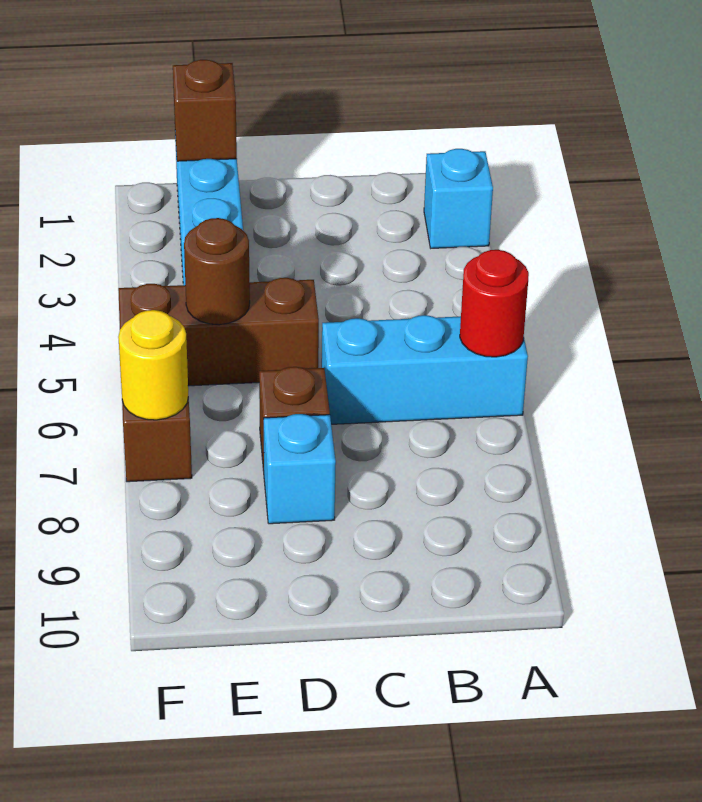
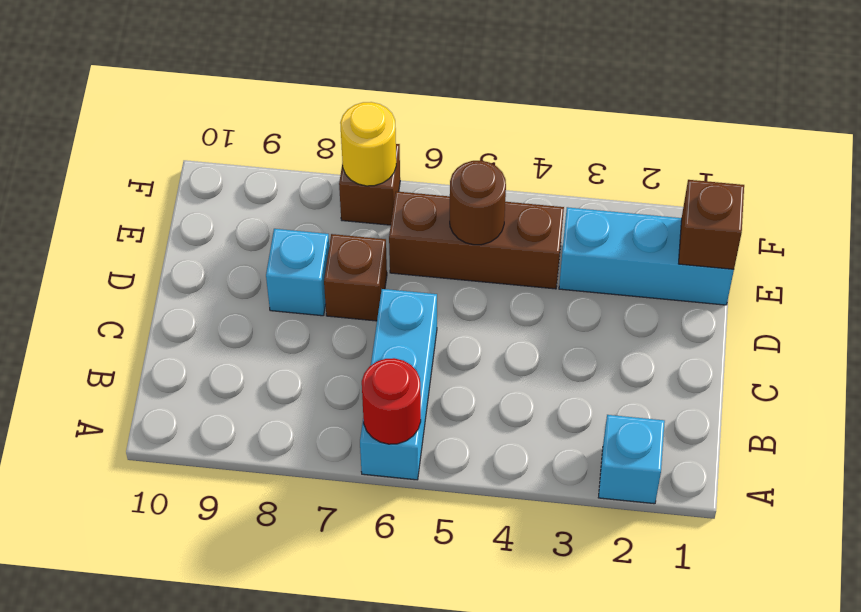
brown brick D5:F5 level 1 -> brown brick E4:E6 level 1

